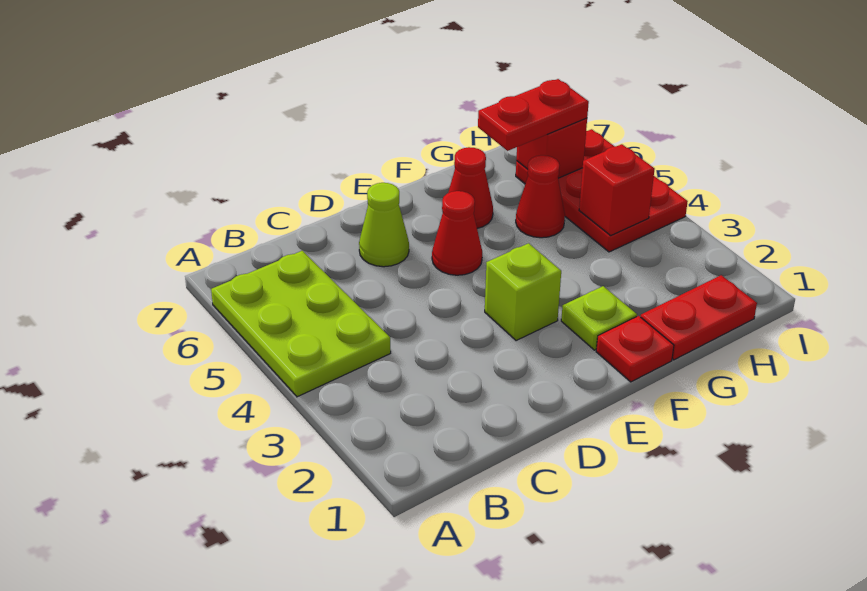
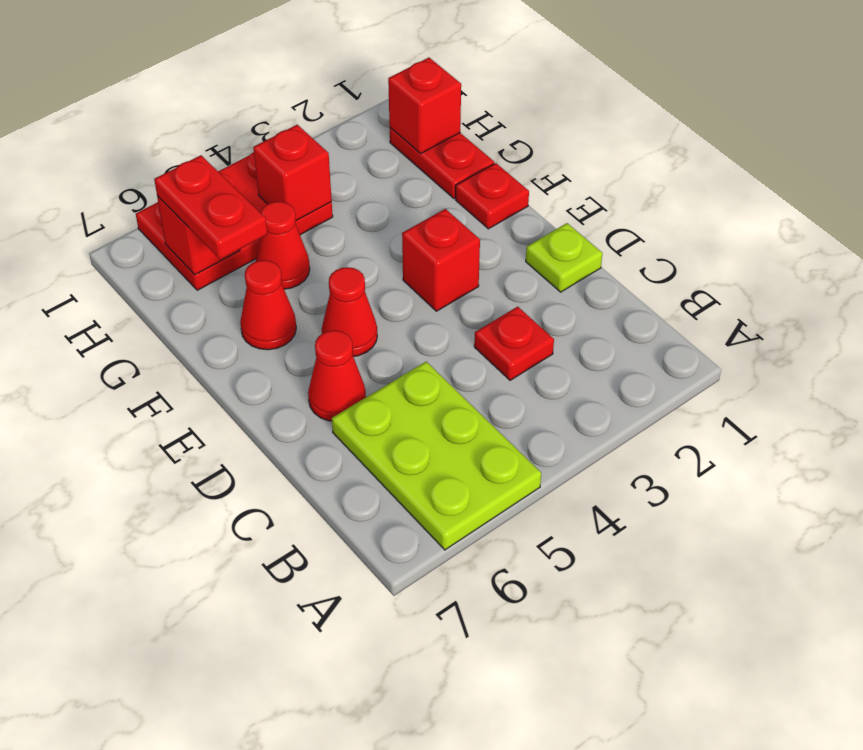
lime plate A4:B6 level 1 -> lime plate A5:C6 level 1
none -> red plate C3 level 1
lime cone D6 level 1 -> red cone D6 level 1
lime brick E3 level 1 -> red brick E3 level 1
lime plate F2 level 1 -> lime plate D1 level 1
none -> red brick H1 level 2

